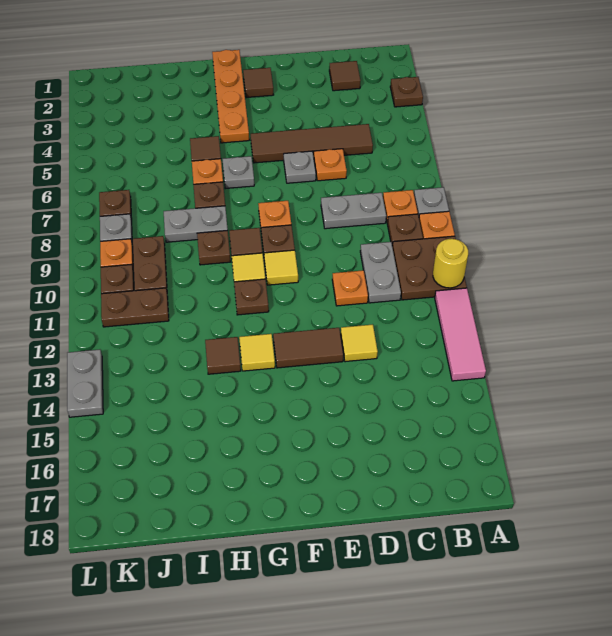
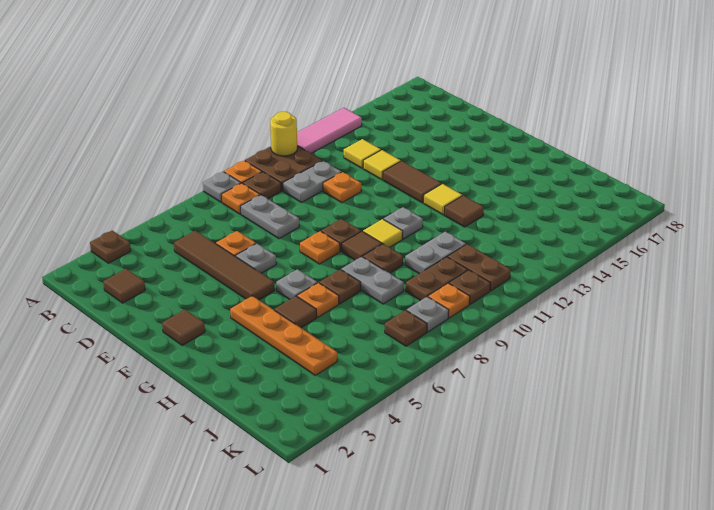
yellow tile F10 level 1 -> yellow tile C13 level 1
orange plate G1:G4 level 1 -> orange plate G4:J4 level 1
brown plate G11 level 1 -> grey plate G11 level 1
grey plate L13:L14 level 1 -> grey plate I10:I11 level 1

